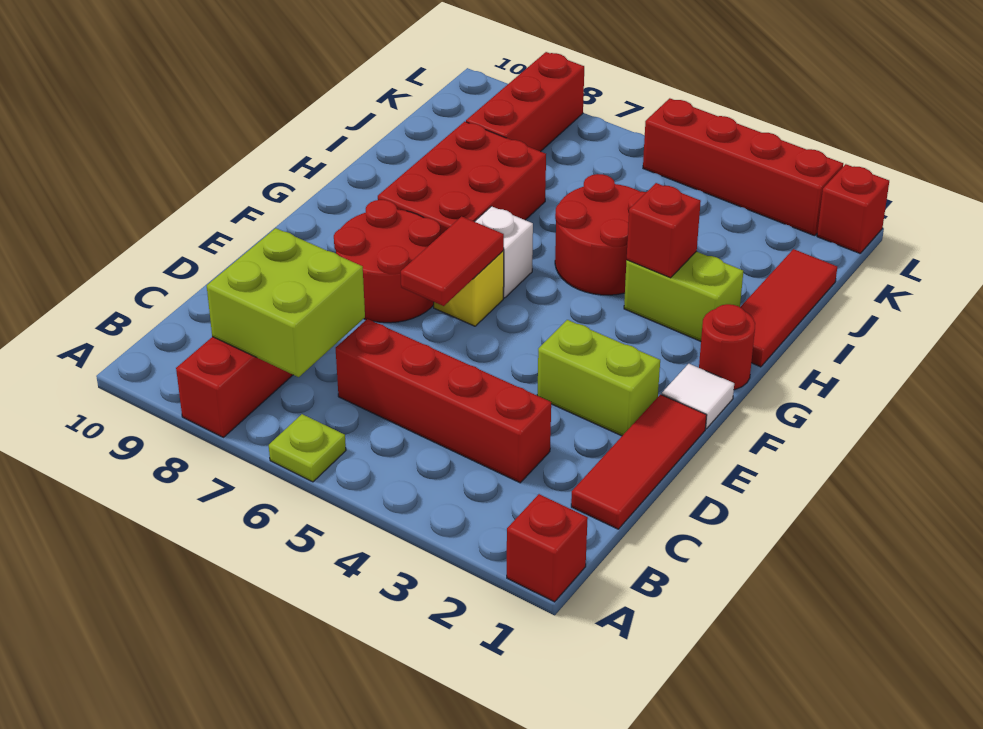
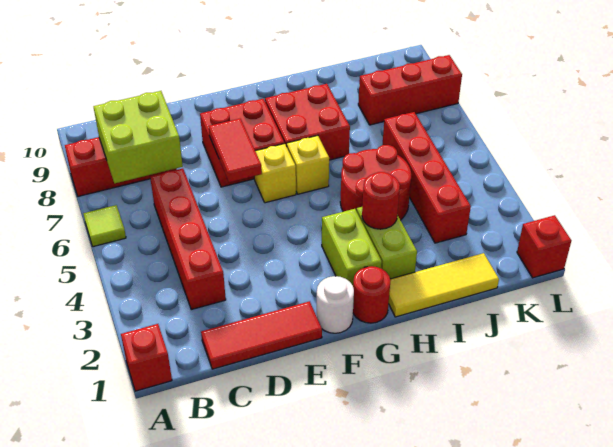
lime plate A6 level 1 -> lime tile A6 level 1
lime brick E2:E3 level 1 -> lime brick G2:G3 level 1
red tile E6:F6 level 2 -> red tile E6:E7 level 2
red round brick E7:F8 level 1 -> red brick E7:F8 level 1
white tile F1 level 1 -> white round brick F1 level 1
white brick G6 level 1 -> yellow brick G6 level 1
red brick G7:I8 level 1 -> red brick G7:H8 level 1
red tile H1:J1 level 1 -> yellow tile H1:J1 level 1
red brick H3 level 2 -> red round brick H3 level 2
red brick L2:L5 level 1 -> red brick J3:J6 level 1

